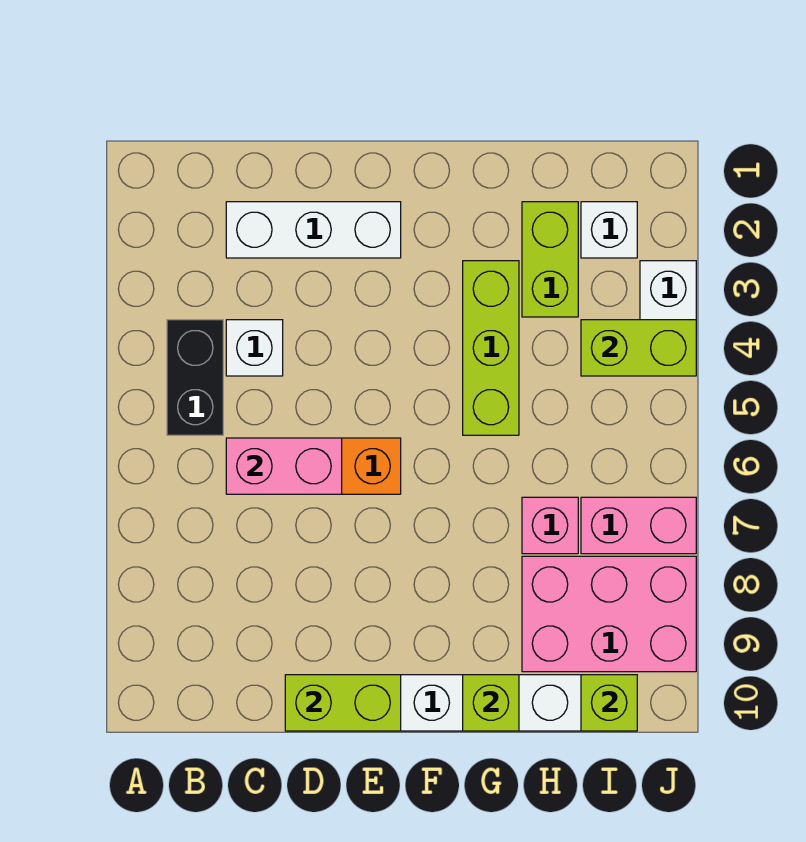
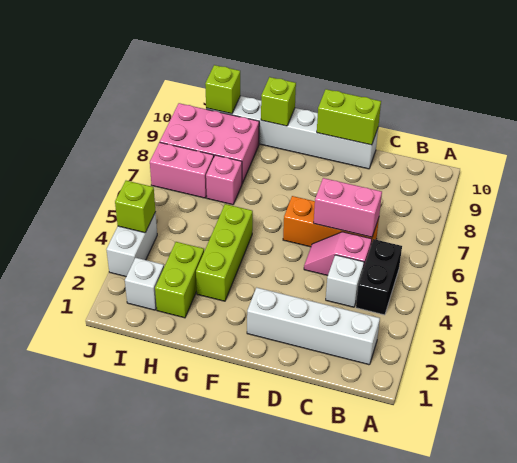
white brick C2:E2 level 1 -> white brick B2:E2 level 1
none -> pink slope C5:D5 level 1 top C
lime brick I4:J4 level 2 -> lime brick J4 level 2

